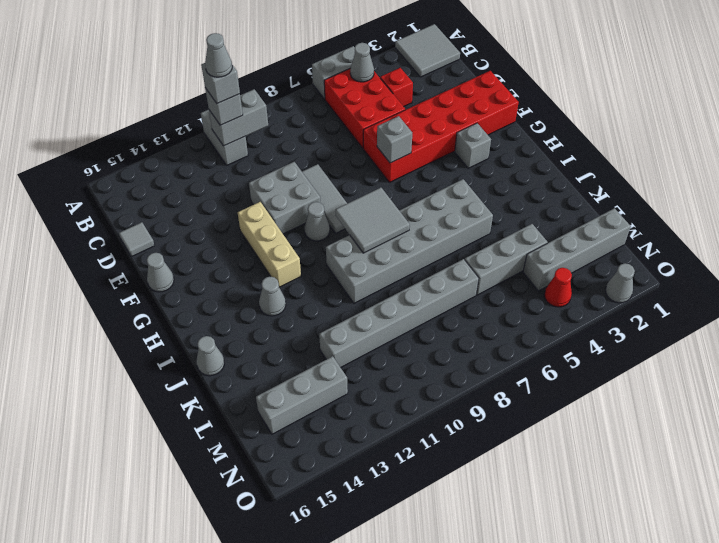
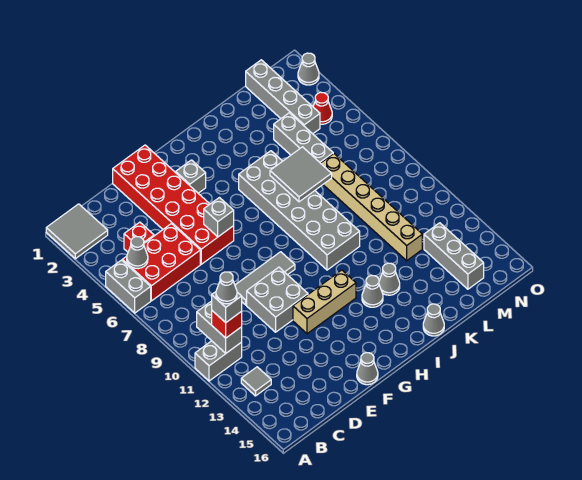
grey brick B11 level 3 -> red brick B11 level 3
grey tile D16 level 1 -> grey tile B13 level 1
grey cone G10 level 1 -> grey cone J13 level 1
grey tile H8:I9 level 2 -> grey tile J6:K7 level 2
grey brick L7:L12 level 1 -> tan brick L7:L12 level 1

